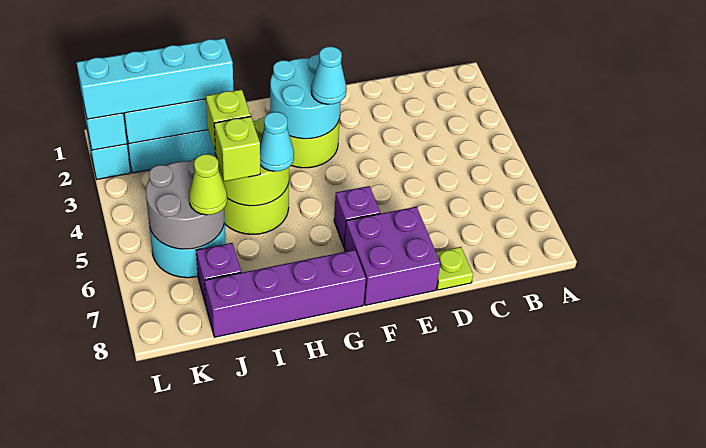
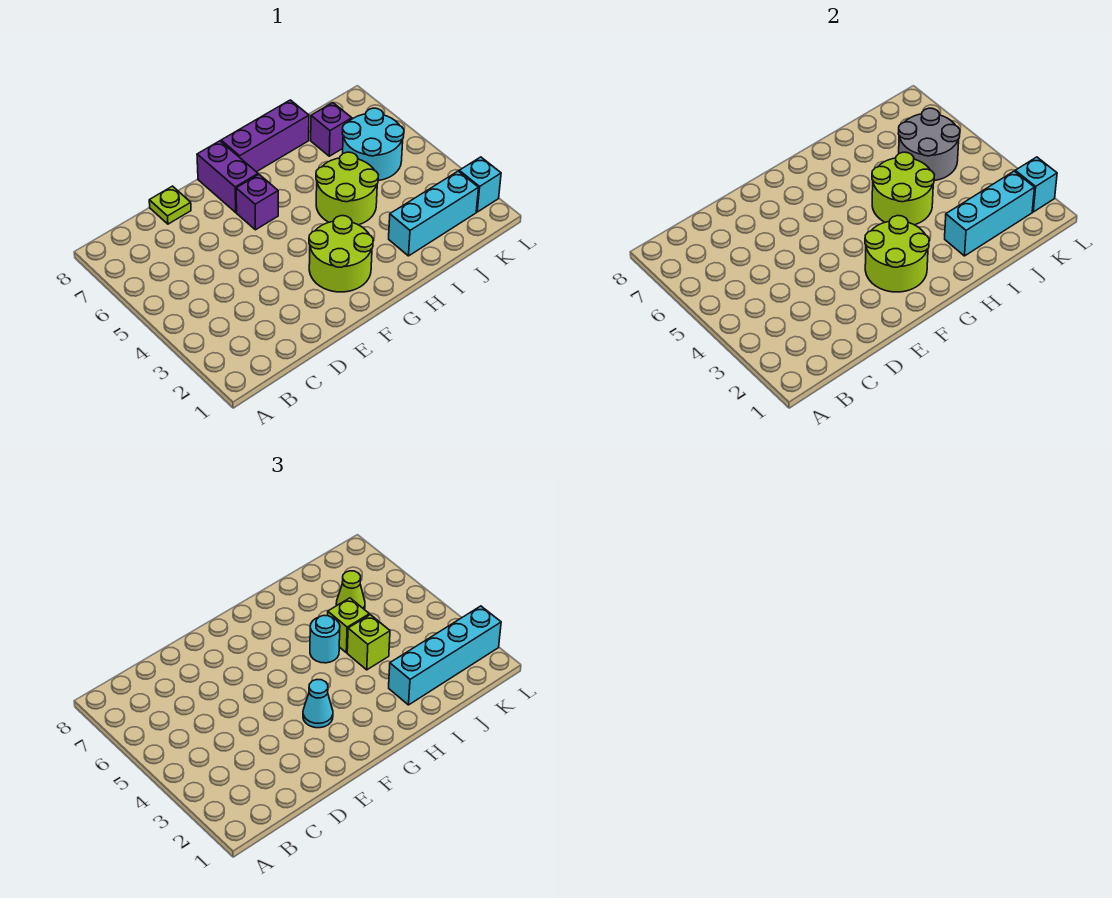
purple brick E7:F8 level 1 -> purple brick F7:F8 level 1
cyan round brick F2:G3 level 2 -> lime round brick F2:G3 level 2
purple brick G8:J8 level 1 -> purple brick G8:I8 level 1
cyan cone H5 level 3 -> cyan round brick H5 level 3

